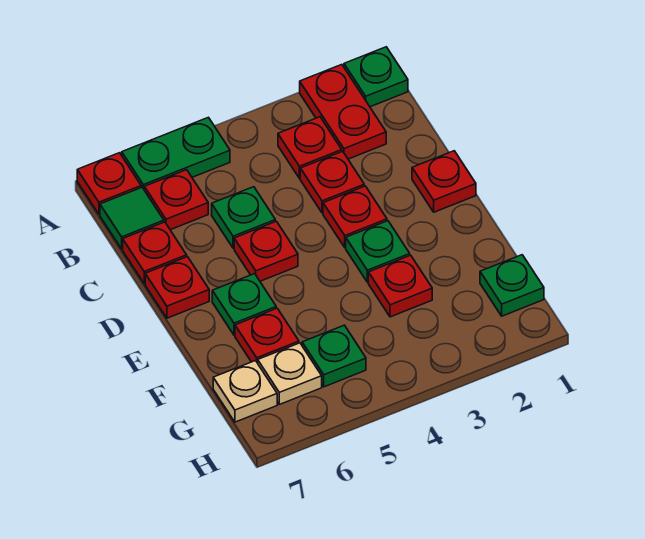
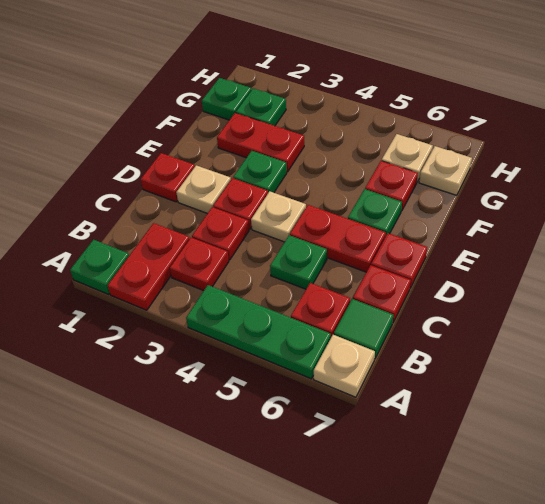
green plate A5:A6 level 1 -> green plate A4:A6 level 1
red plate A7 level 1 -> tan plate A7 level 1
none -> tan plate D2 level 1
none -> tan plate D4 level 1
red plate D5 level 1 -> red plate D5:D6 level 1
red plate F3 level 1 -> red plate F2:F3 level 1
green plate G5 level 1 -> green plate G2 level 1

